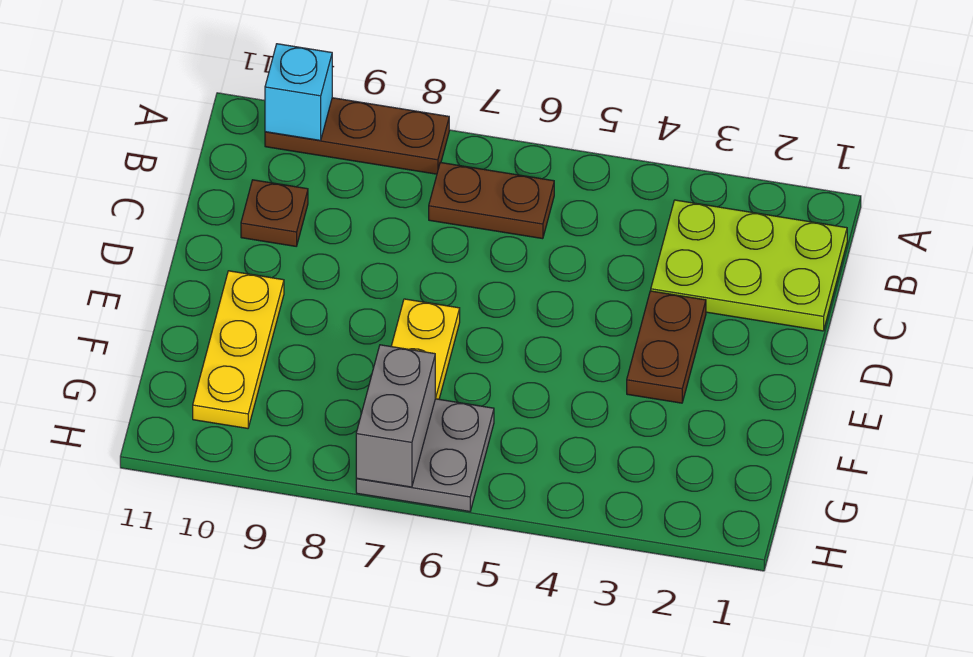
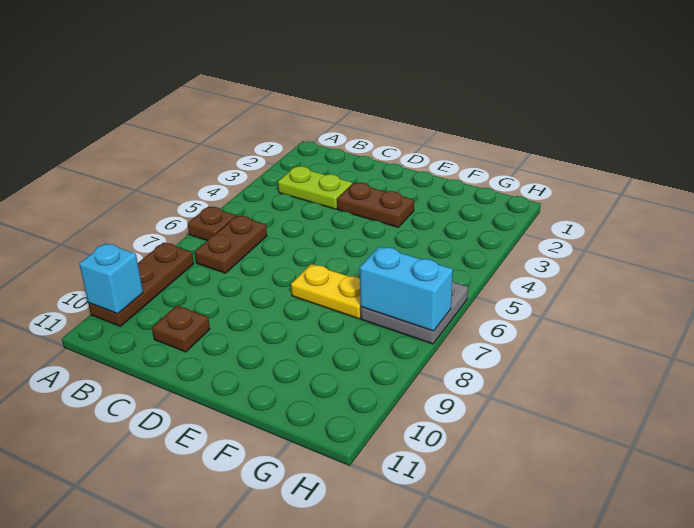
none -> brown plate A6 level 1
lime plate B1:C3 level 1 -> lime plate B3:C3 level 1
yellow plate E10:G10 level 1 -> none
grey brick G7:H7 level 2 -> cyan brick G7:H7 level 2

